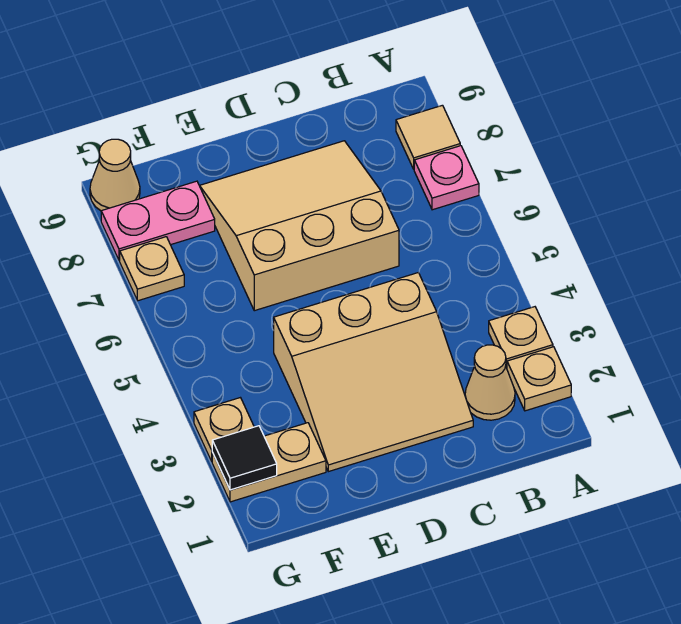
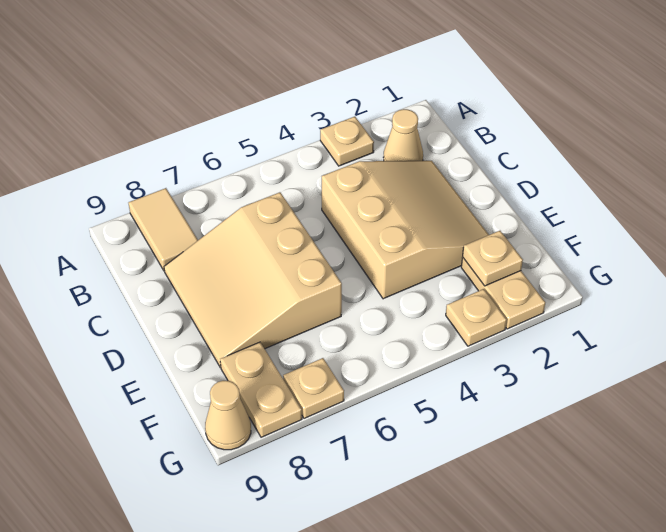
tan plate A2 level 1 -> tan plate F2 level 2
pink plate A7 level 1 -> none
tan tile A8 level 1 -> tan tile A8:B8 level 1
pink plate F8:G8 level 1 -> tan plate F8:G8 level 1
black tile G2 level 2 -> none

